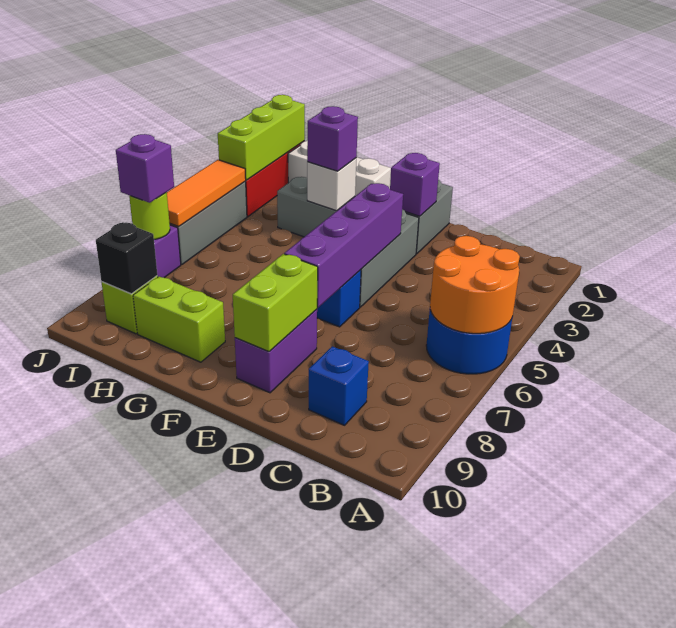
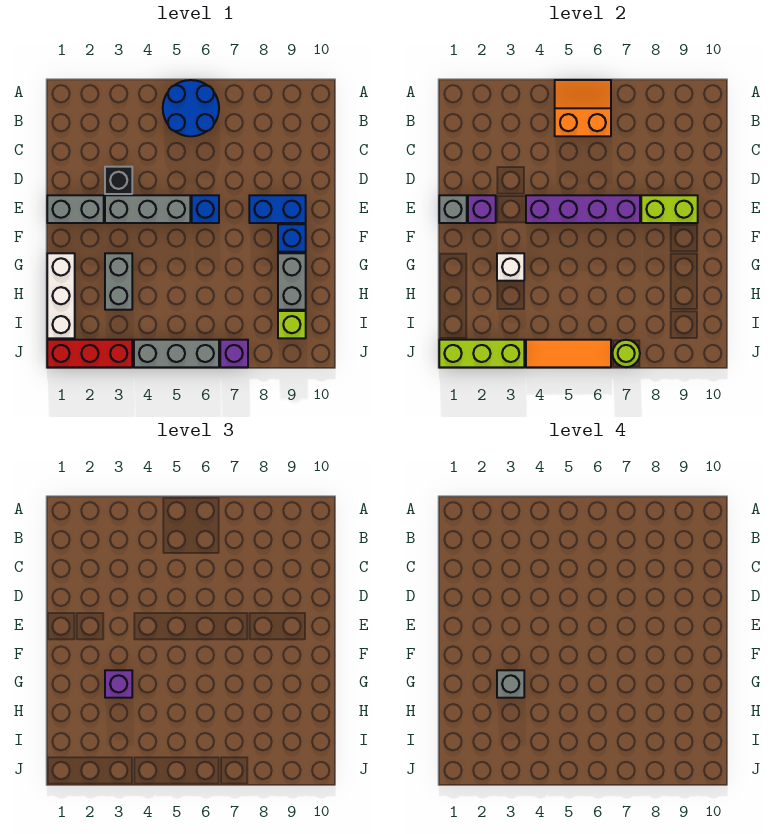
orange round brick A5:B6 level 2 -> orange slope A5:B6 level 2 top B
blue brick C9 level 1 -> blue brick F9 level 1
none -> grey brick E1 level 2
purple brick E8:E9 level 1 -> blue brick E8:E9 level 1
none -> grey brick G3 level 4
lime brick G9:H9 level 1 -> grey brick G9:H9 level 1
black brick I9 level 2 -> black brick D3 level 1
purple brick J7 level 3 -> none

